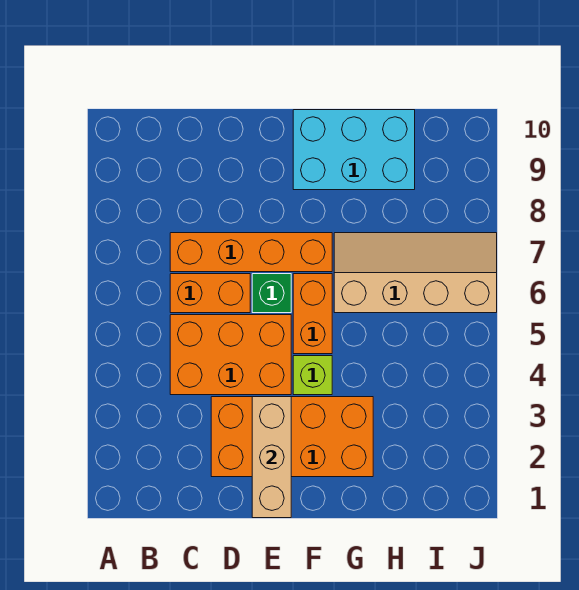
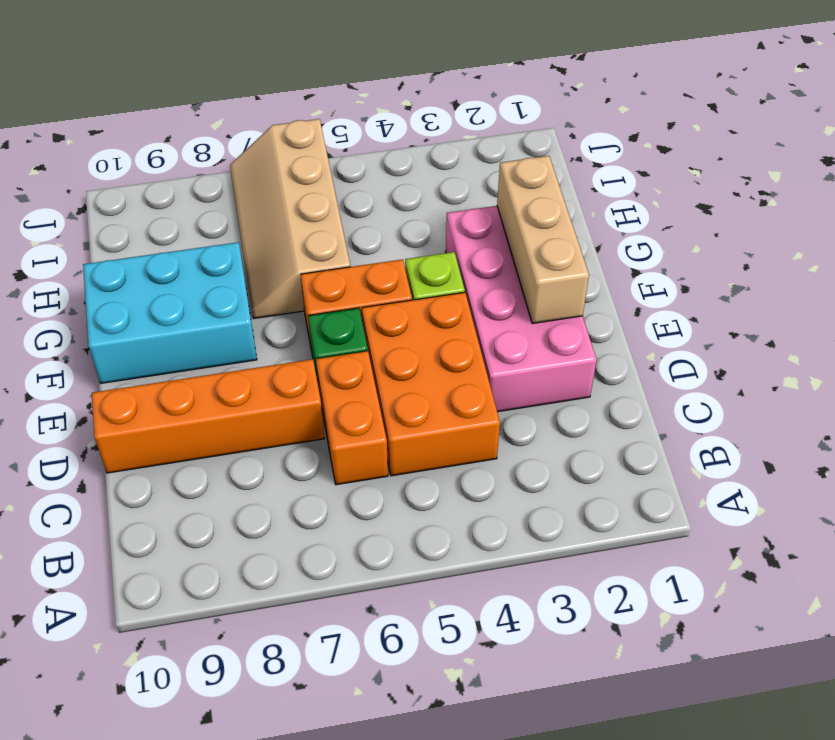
orange brick C7:F7 level 1 -> orange brick D7:D10 level 1
orange brick D2:G3 level 1 -> pink brick D2:G3 level 1
tan brick E1:E3 level 2 -> tan brick E2:G2 level 2
cyan brick F9:H10 level 1 -> cyan brick F8:G10 level 1

